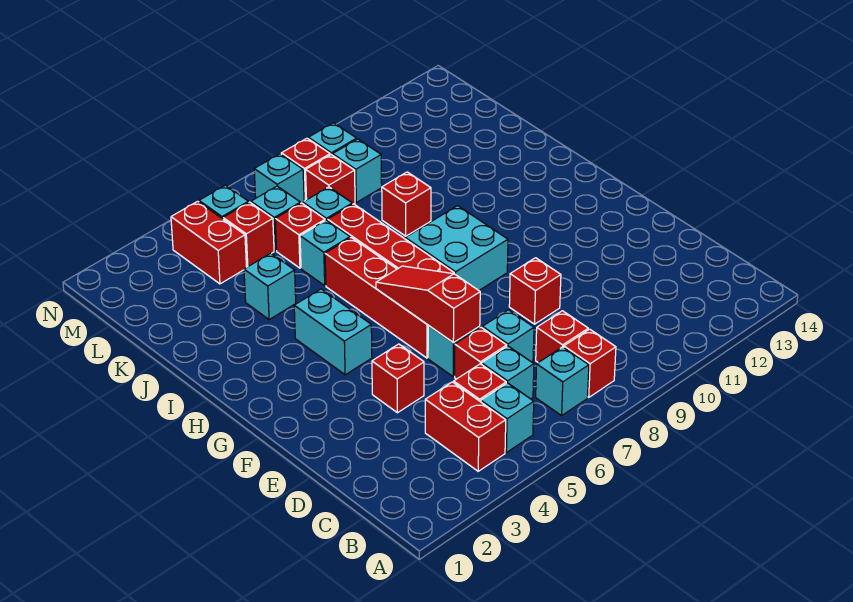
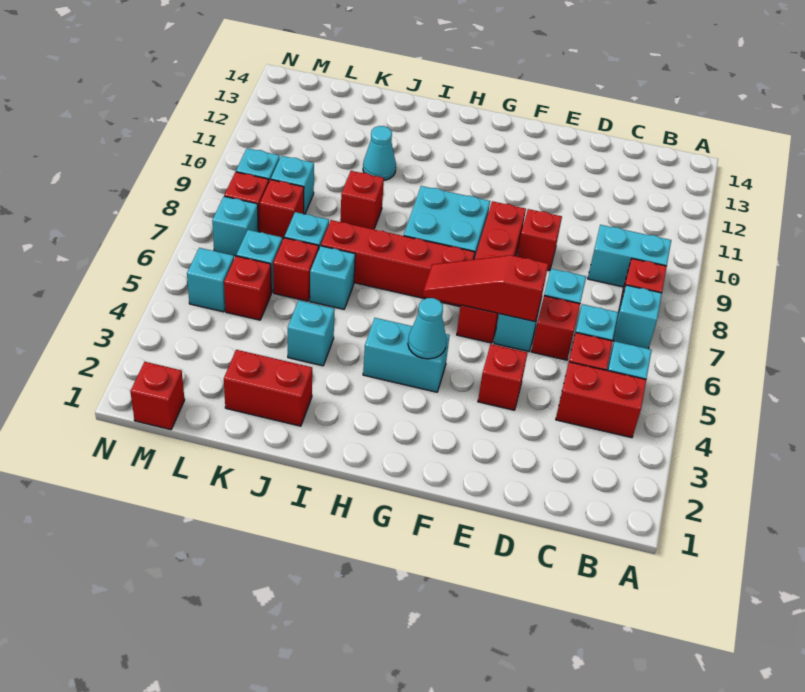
none -> cyan brick B9:C9 level 1
red brick C8 level 1 -> red brick M1 level 1
red brick F6:I6 level 1 -> red brick F6:F9 level 1
none -> cyan cone G4 level 2
none -> cyan cone J11 level 1
red brick L4:M4 level 1 -> red brick J2:K2 level 1

